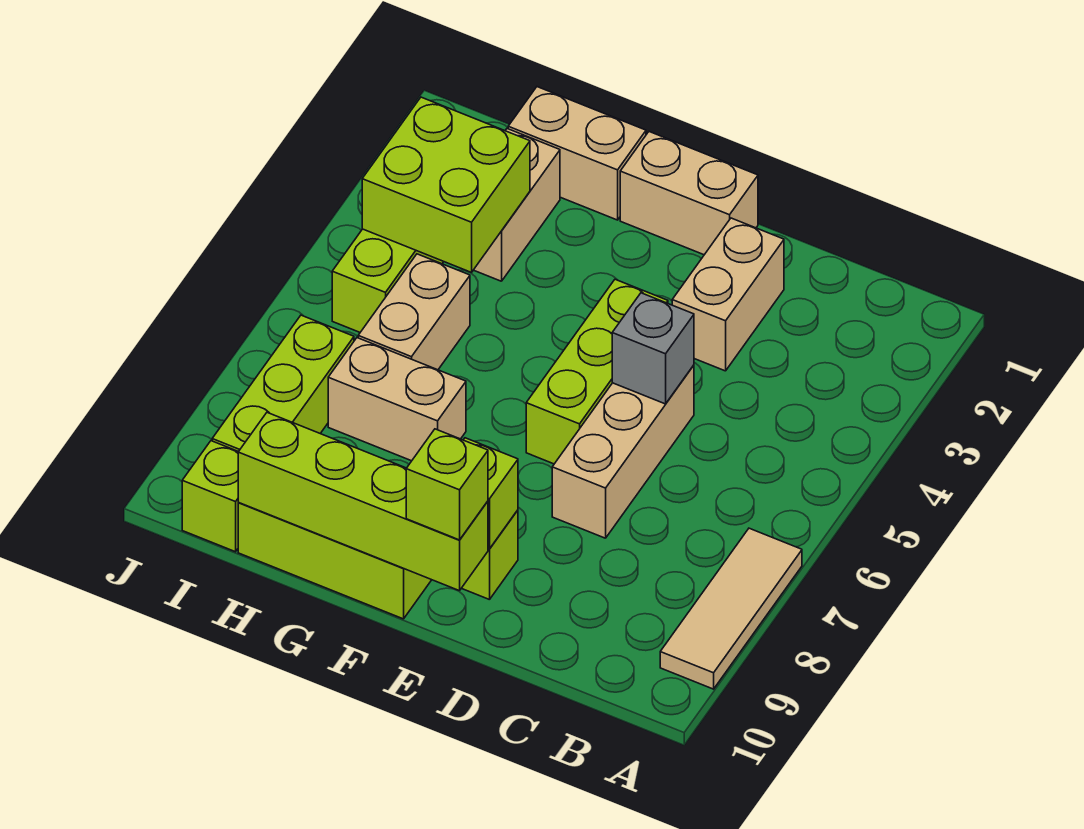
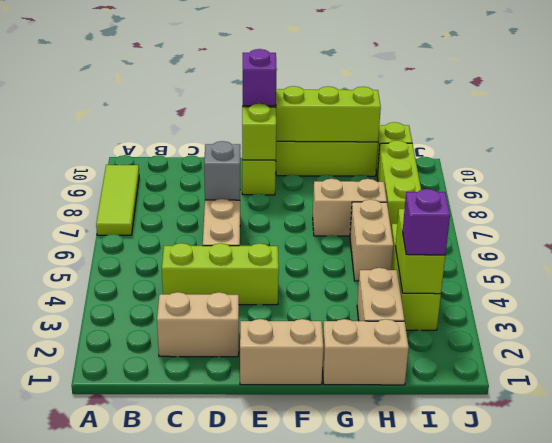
tan tile A7:A9 level 1 -> lime tile A7:A9 level 1
tan brick D2:D3 level 1 -> tan brick C2:D2 level 1
grey brick D5 level 2 -> grey brick D7 level 2
lime brick E4:E6 level 1 -> lime brick C4:E4 level 1
lime brick E10 level 3 -> purple brick E10 level 3
lime brick H3:I4 level 2 -> lime brick I3:I4 level 2
none -> purple brick I3 level 3

